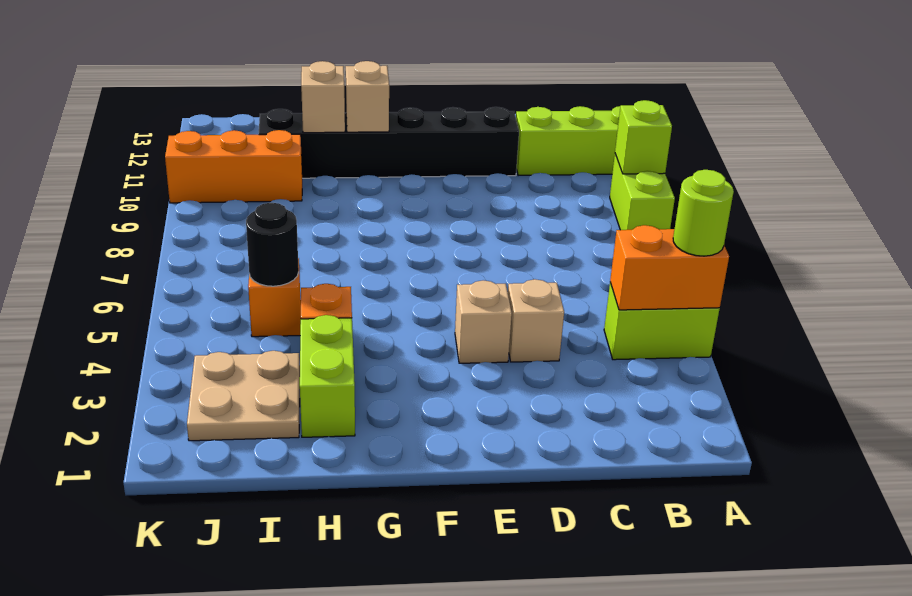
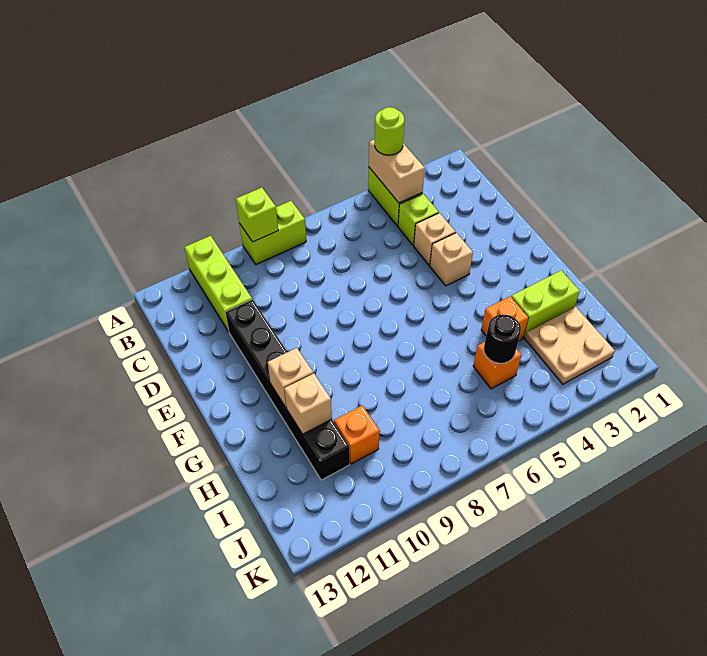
orange brick A4:B4 level 2 -> tan brick A4:B4 level 2
none -> lime brick C4 level 1
orange brick I10:K10 level 1 -> orange brick I10 level 1

